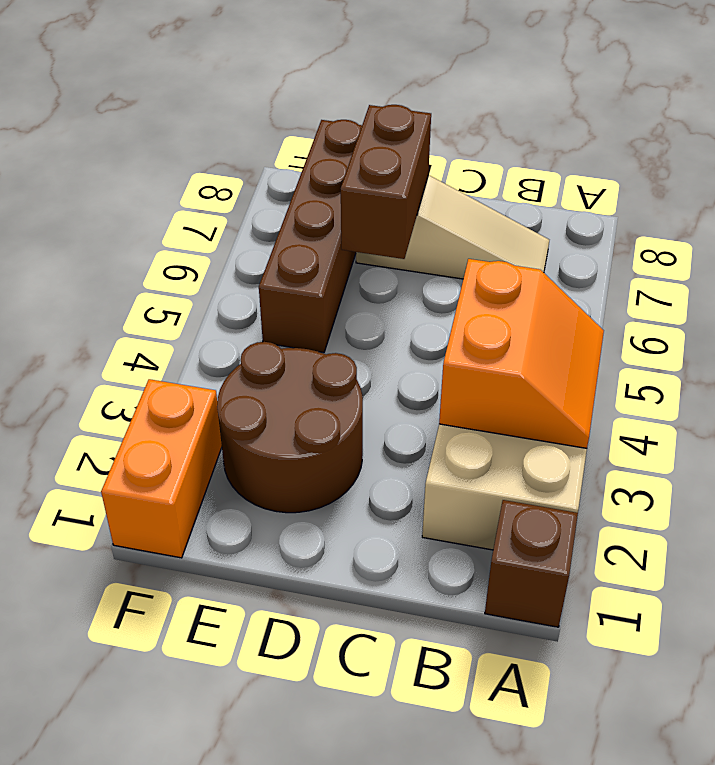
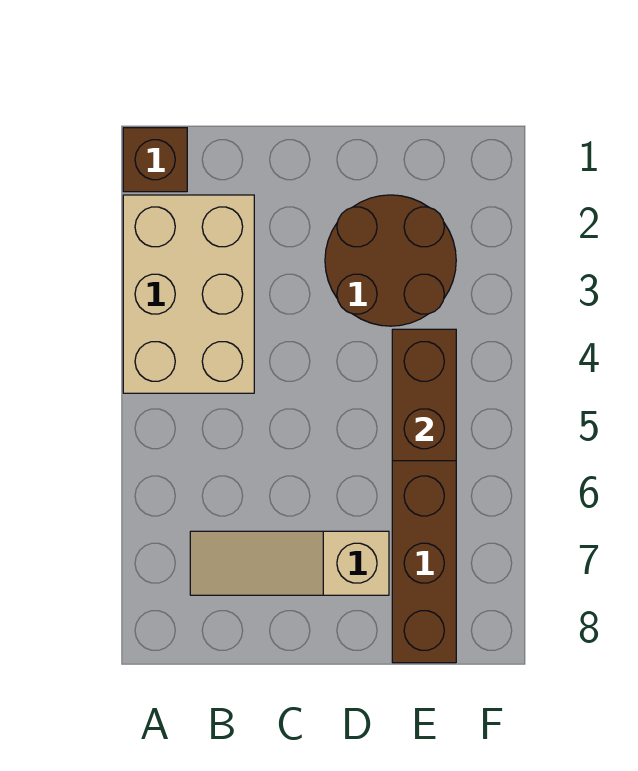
orange slope A3:B4 level 2 top B -> none
brown brick D6:D7 level 2 -> brown brick E4:E5 level 2
orange brick F1:F2 level 1 -> none

